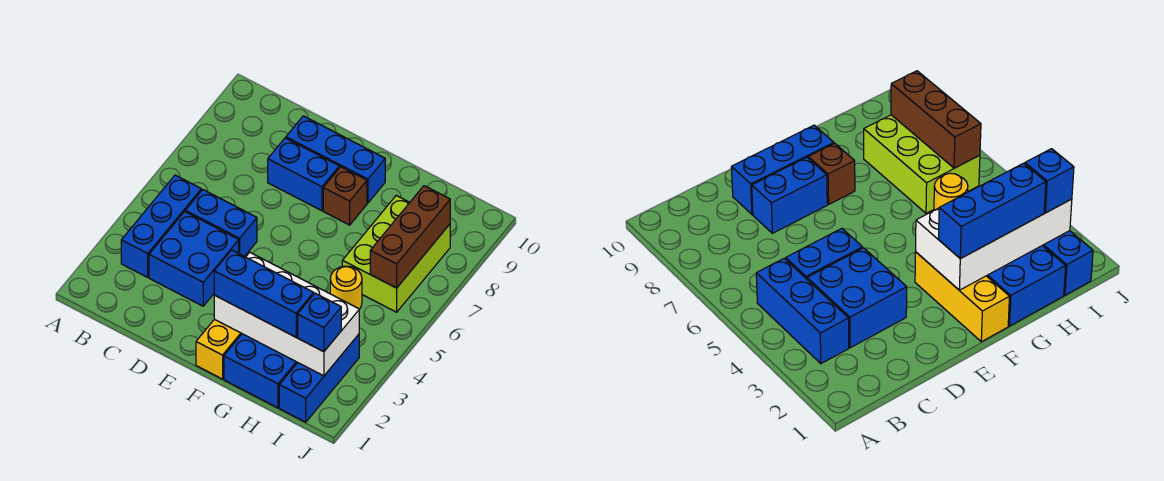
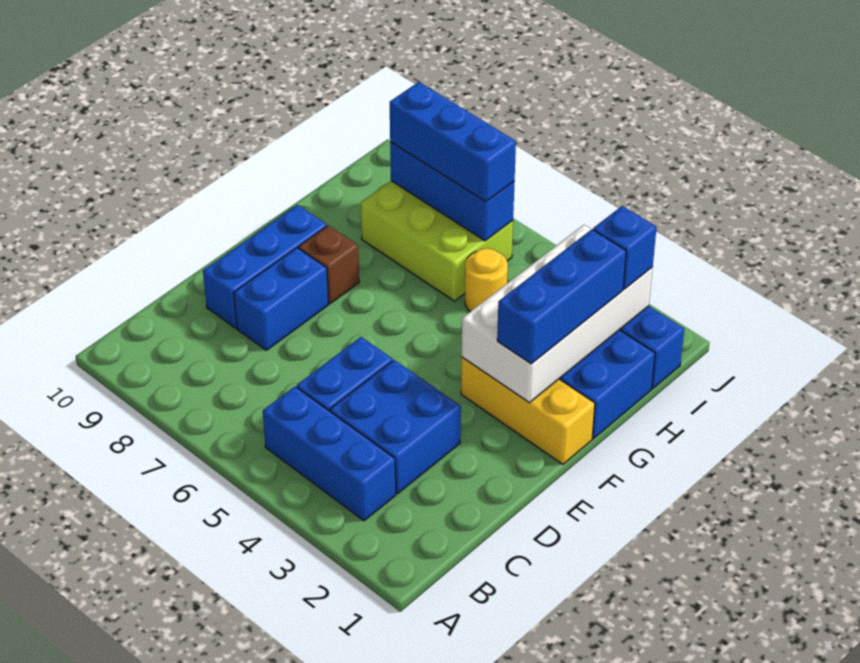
brown brick I6:I8 level 2 -> blue brick I6:I8 level 2
none -> blue brick I6:I8 level 3

